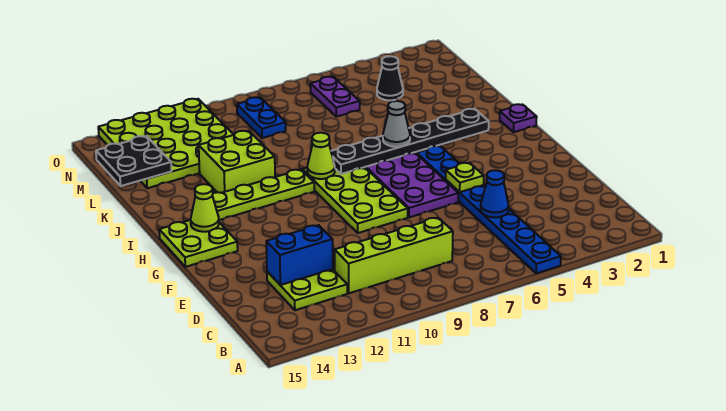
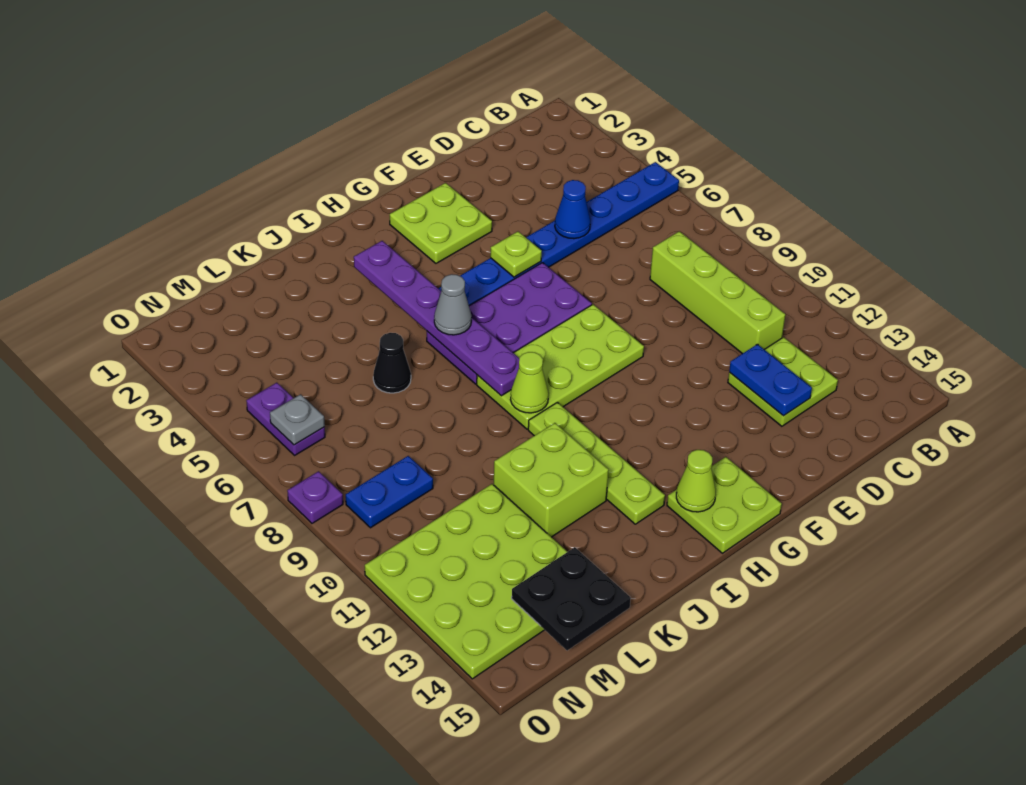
blue brick D12:D13 level 2 -> blue plate D12:D13 level 2
none -> lime plate F2:G3 level 1
purple plate I1 level 1 -> purple plate O8 level 1
black plate I3:I8 level 2 -> purple plate I3:I8 level 2
black cone M4 level 1 -> black cone K6 level 1
purple plate M6:N6 level 1 -> purple plate N5:N6 level 1
none -> grey plate N6 level 2

